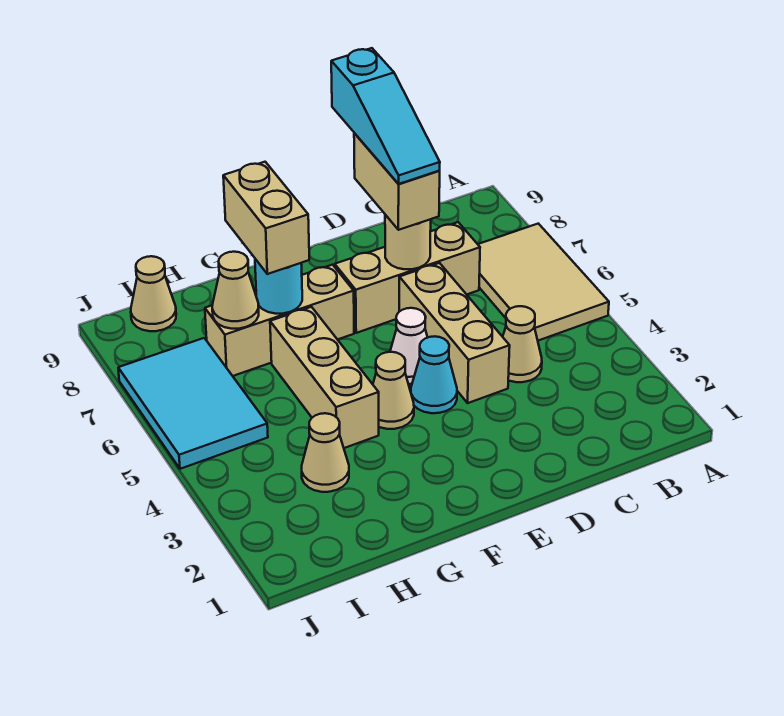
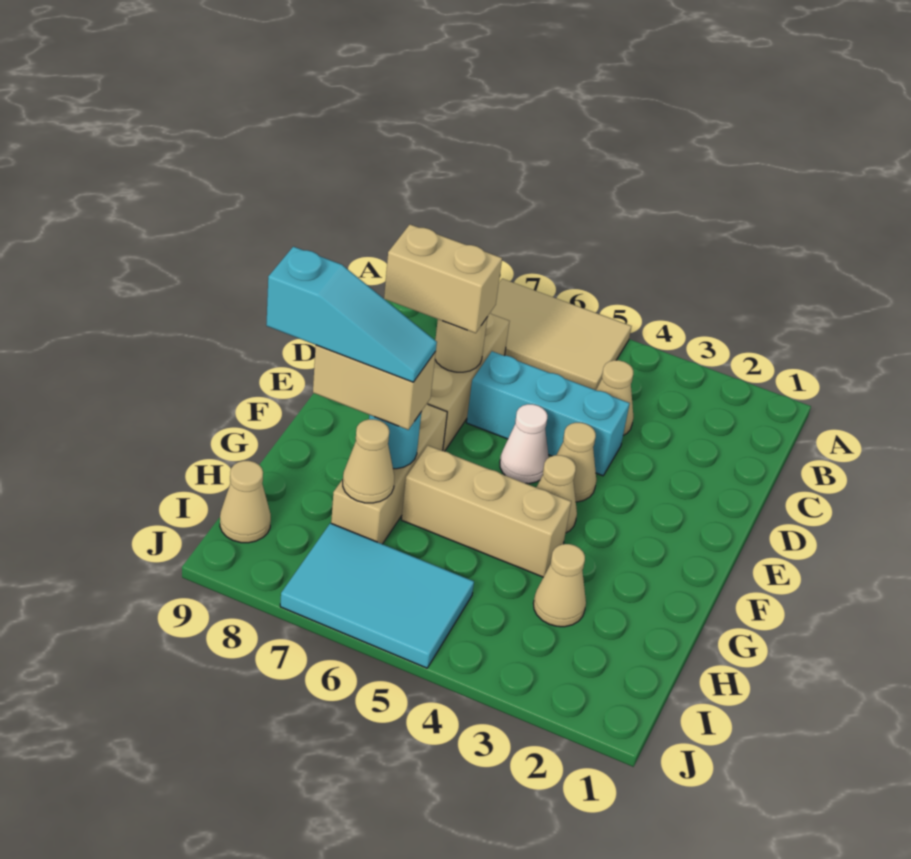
tan brick D4:D6 level 1 -> cyan brick D4:D6 level 1
cyan slope D7:D9 level 4 top 9 -> cyan slope G7:G9 level 4 top 9
cyan cone E4 level 1 -> tan cone E4 level 1

